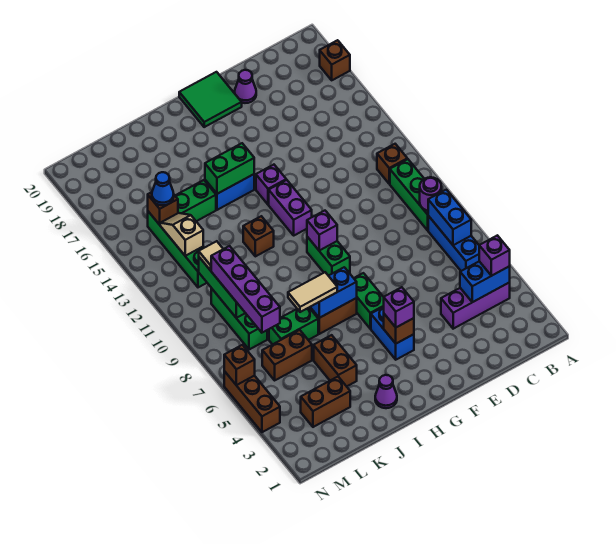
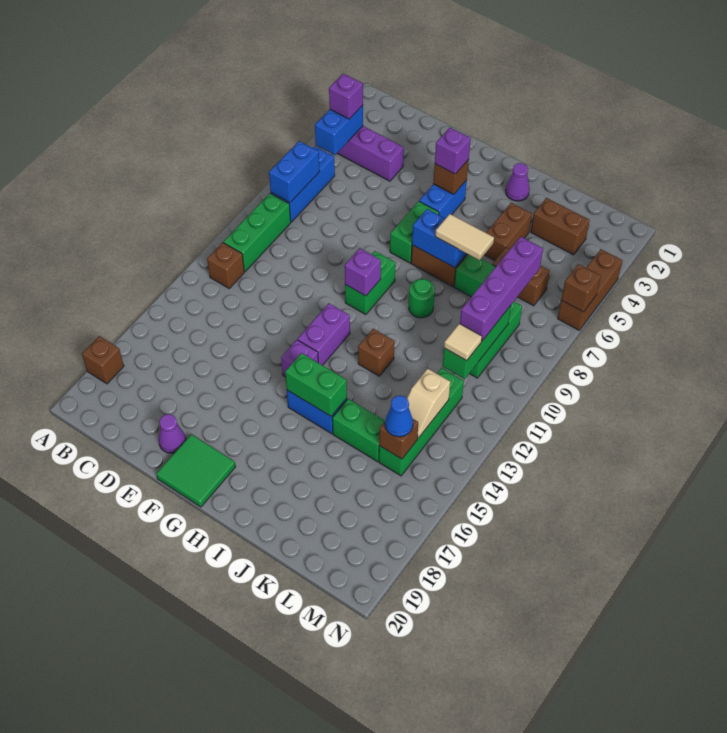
blue brick B4:C4 level 2 -> blue brick B4:B5 level 2
purple round brick B9 level 2 -> none
none -> green round brick I9 level 1

